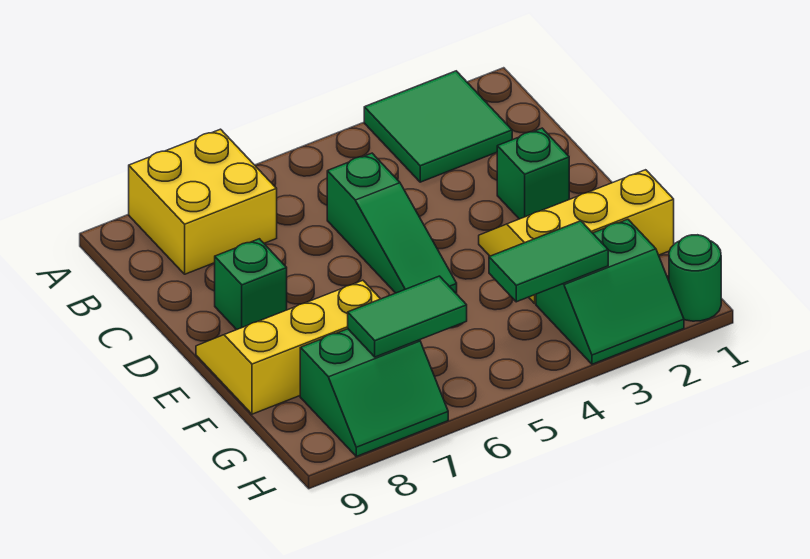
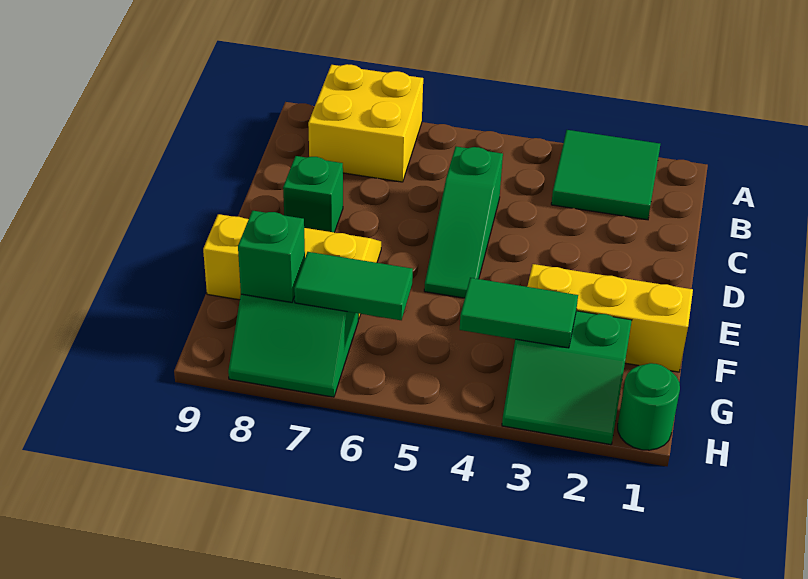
green brick D2 level 1 -> green brick G8 level 2

